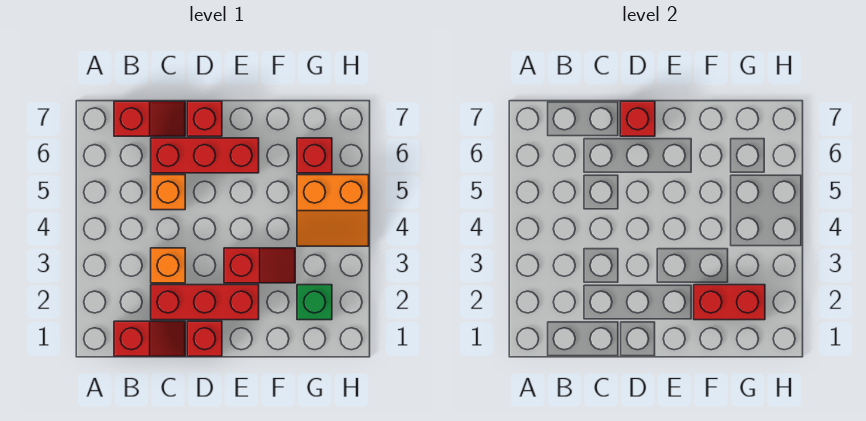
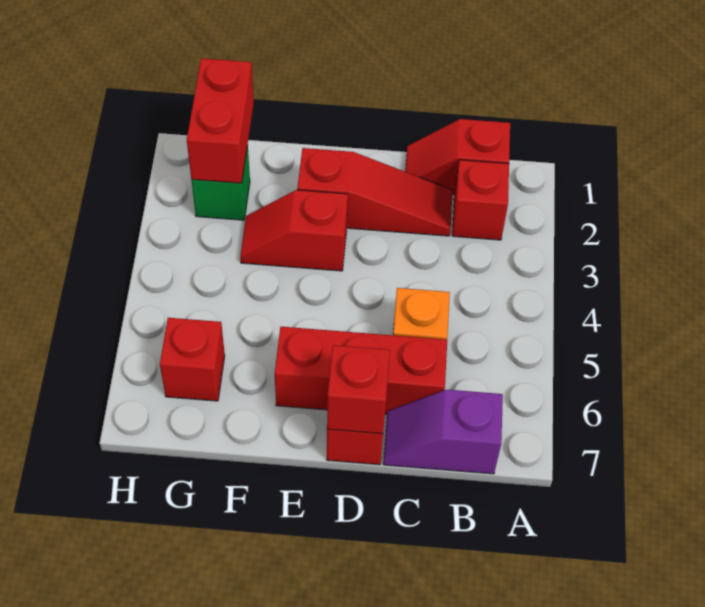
red slope B7:C7 level 1 top B -> purple slope B7:C7 level 1 top B
red brick C2:E2 level 1 -> red slope C2:E2 level 1 top E
orange brick C3 level 1 -> none
red brick D1 level 1 -> red brick B2 level 1
red brick F2:G2 level 2 -> red brick G1:G2 level 2
orange slope G4:H5 level 1 top 5 -> none

